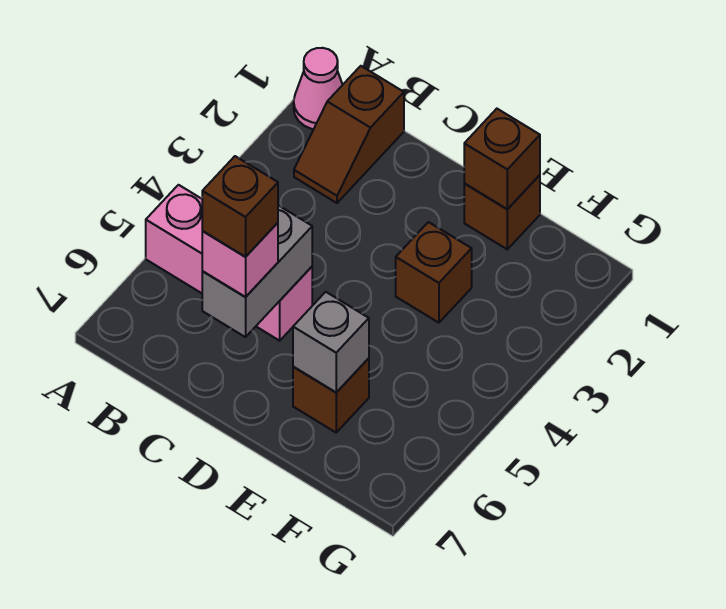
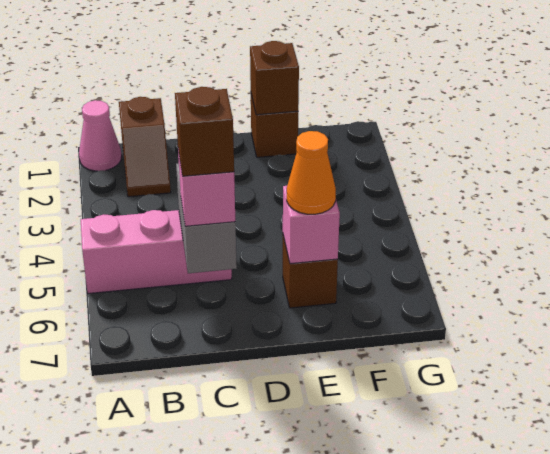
brown brick E3 level 1 -> none
grey brick E6 level 2 -> pink brick E6 level 2
none -> orange cone E6 level 3

